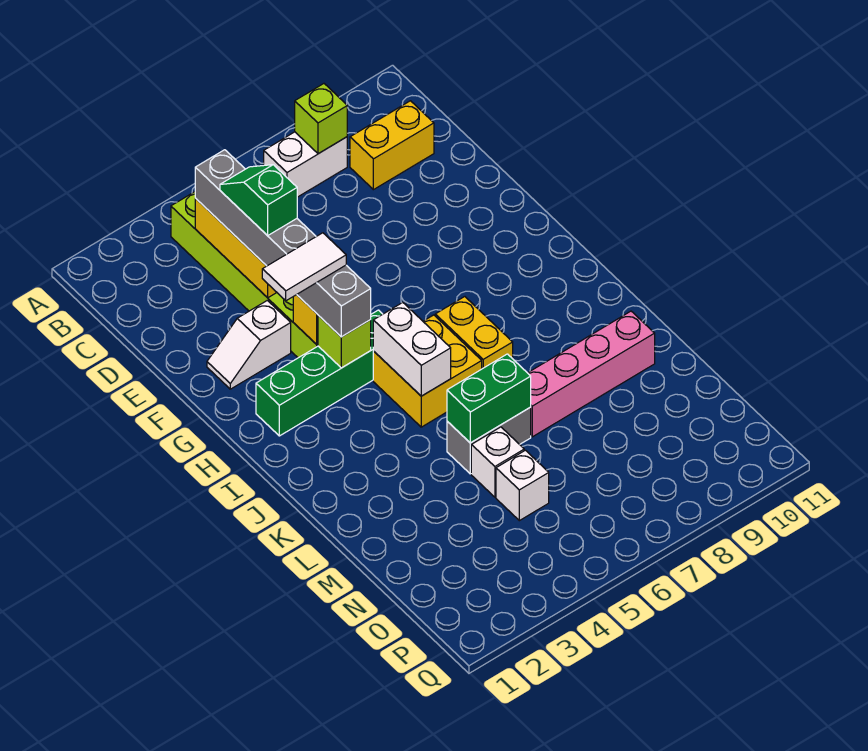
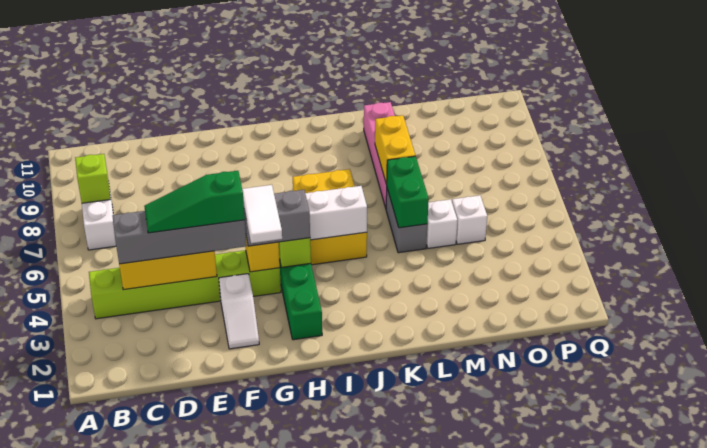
yellow brick C9:C10 level 1 -> yellow brick L7:L8 level 2
green slope D4:E4 level 4 top E -> green slope D4:F4 level 4 top F

